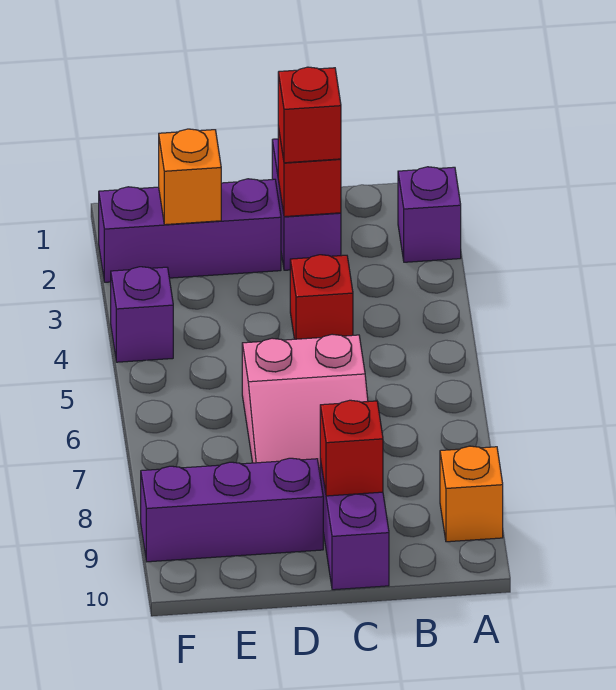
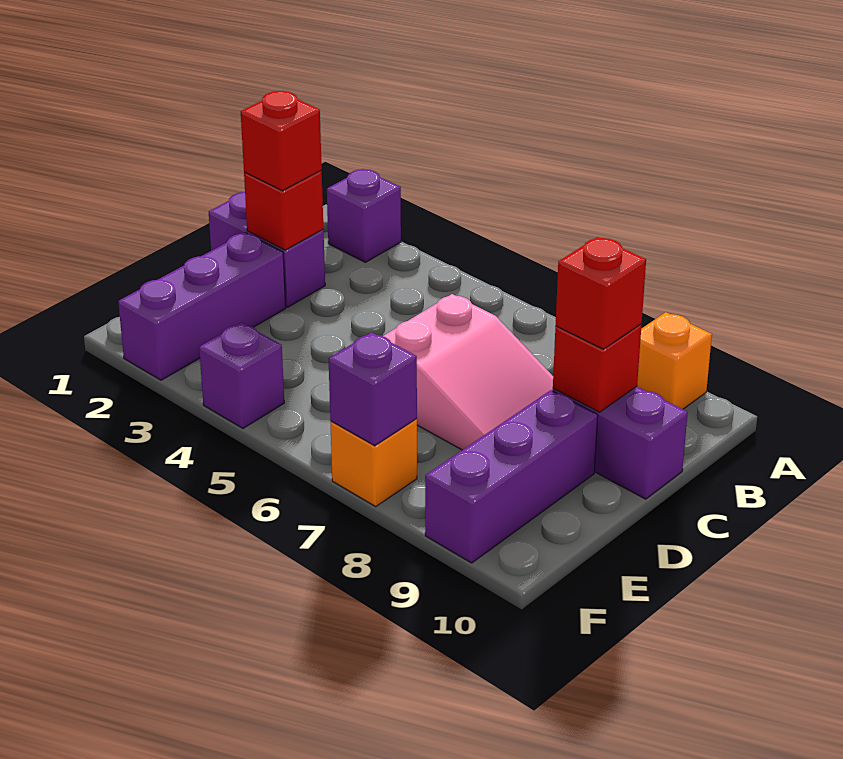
red brick C4 level 1 -> red brick C9 level 3
orange brick E2 level 2 -> orange brick F7 level 1
none -> purple brick F7 level 2

